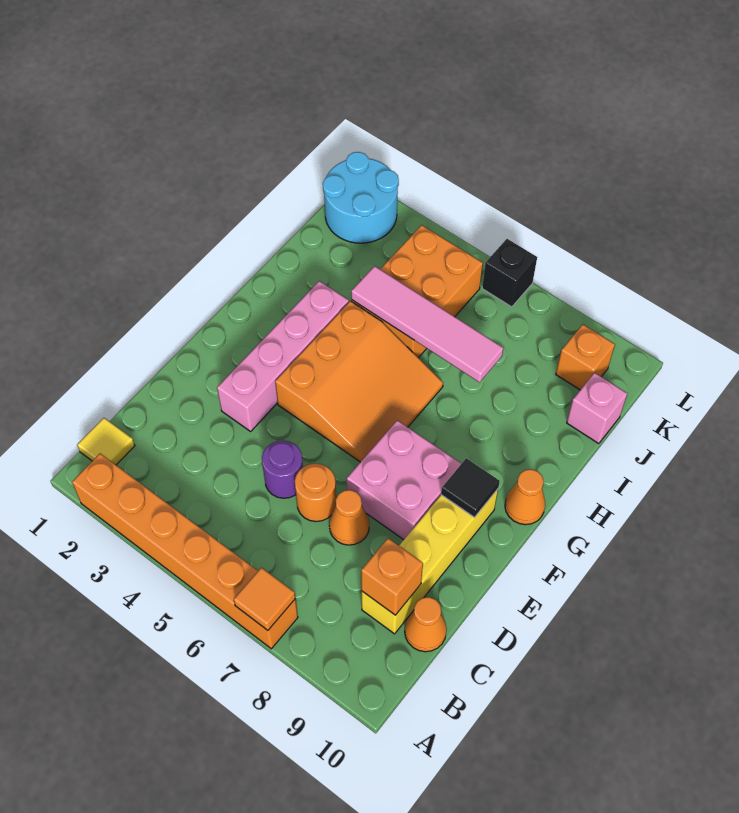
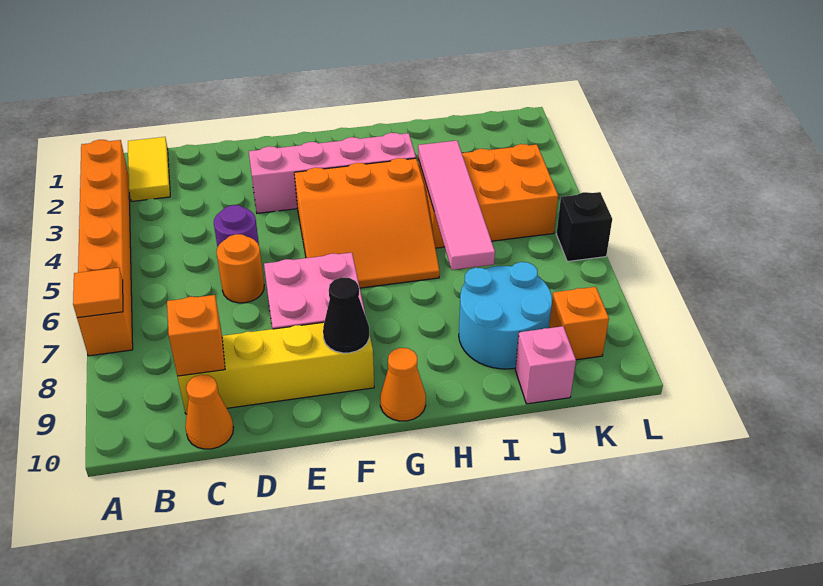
yellow tile B1 level 1 -> yellow tile B1:B2 level 1
orange cone D7 level 1 -> none
black tile F9 level 2 -> black cone F9 level 2
cyan round brick K1:L2 level 1 -> cyan round brick I8:J9 level 1

